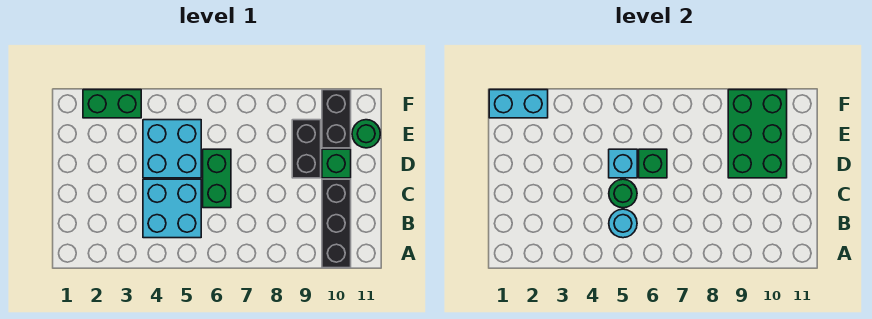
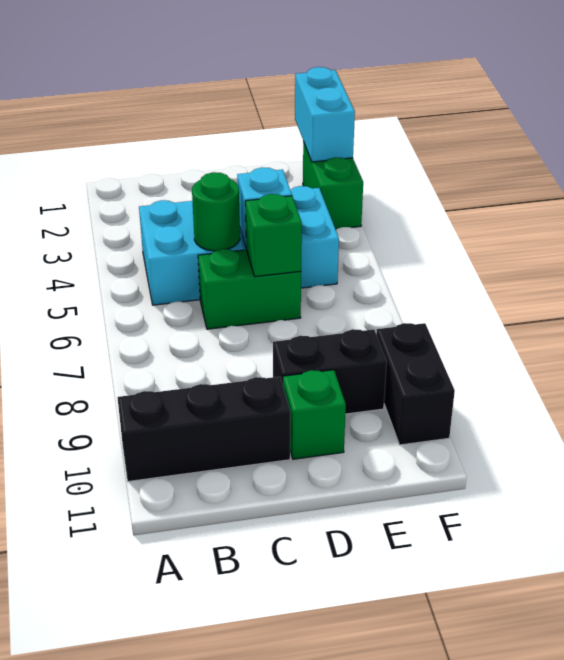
cyan round brick B5 level 2 -> none
green brick D9:F10 level 2 -> none
black brick E10:F10 level 1 -> black brick F9:F10 level 1
green round brick E11 level 1 -> none

